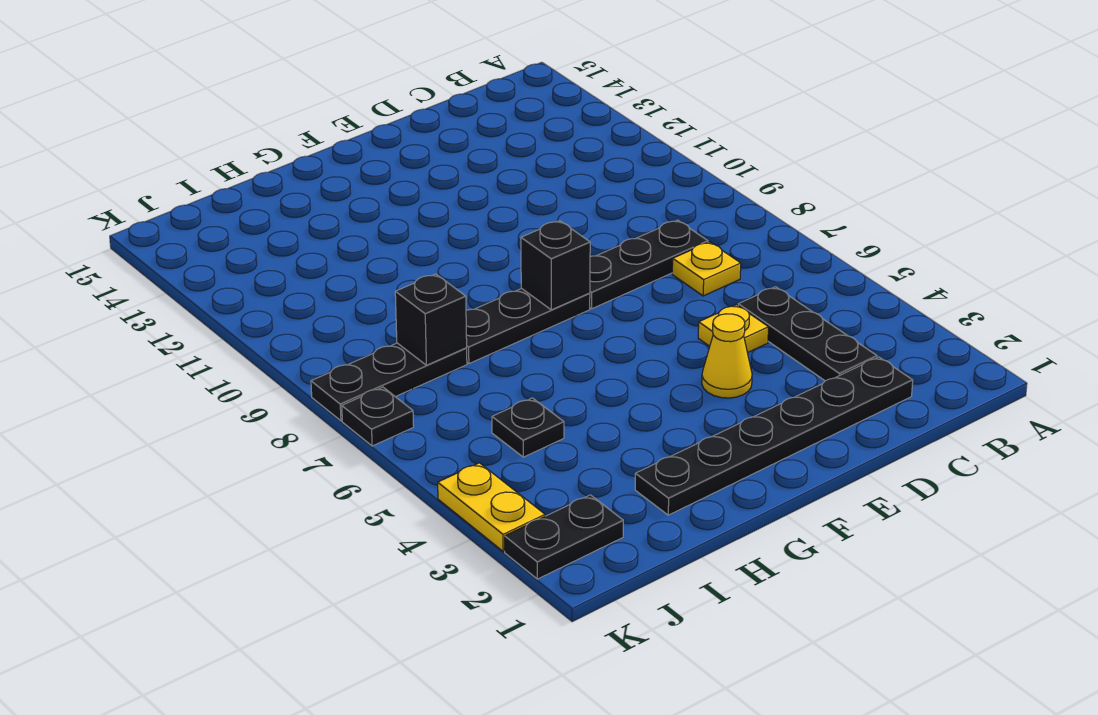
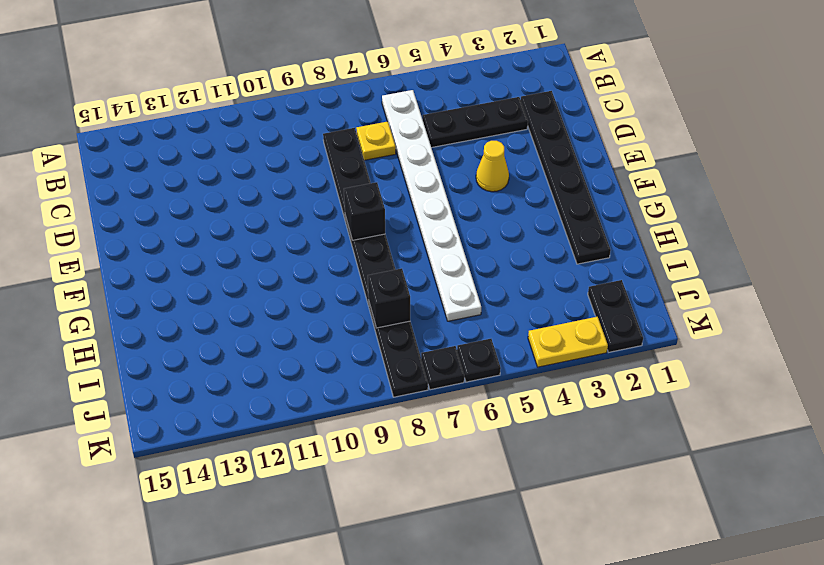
none -> white plate B6:I6 level 1
yellow plate D5 level 1 -> none
black plate I5 level 1 -> black plate K6 level 1

